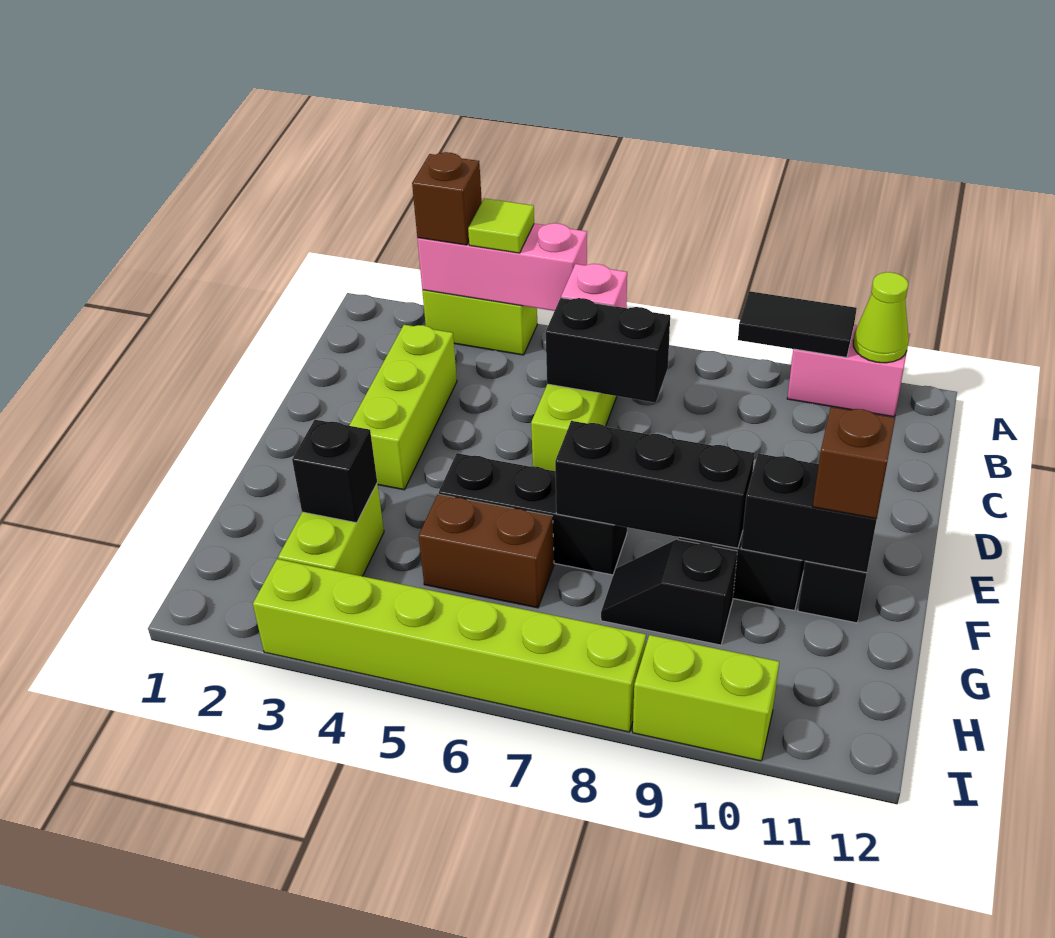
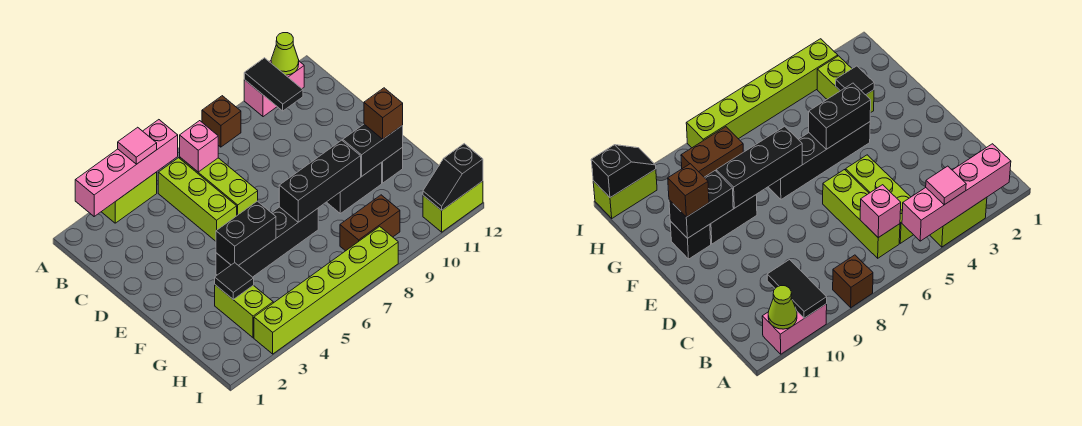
pink brick A3:A5 level 2 -> pink brick A2:A5 level 2
brown brick A3 level 3 -> brown brick A8 level 1
lime tile A4 level 3 -> pink tile A4 level 3
black tile A9:A10 level 2 -> black tile A10:B10 level 2
lime brick C3:E3 level 1 -> lime brick B5:D5 level 1
black brick C6:C7 level 2 -> black brick F4:F5 level 2
black brick F5:F7 level 1 -> black brick F4:F7 level 1
black brick G3 level 2 -> black tile G3 level 2
brown brick G5:G6 level 1 -> brown brick H8:H9 level 1
black slope G8:G9 level 1 top 9 -> black slope I11:I12 level 2 top 12
lime brick I9:I10 level 1 -> lime brick I11:I12 level 1

